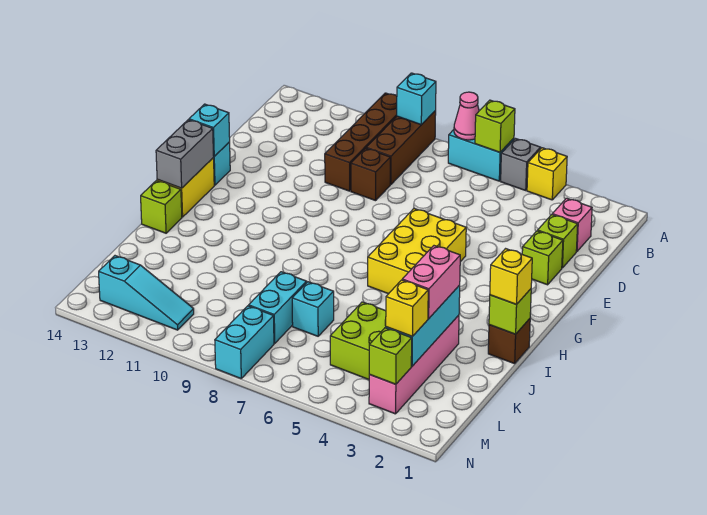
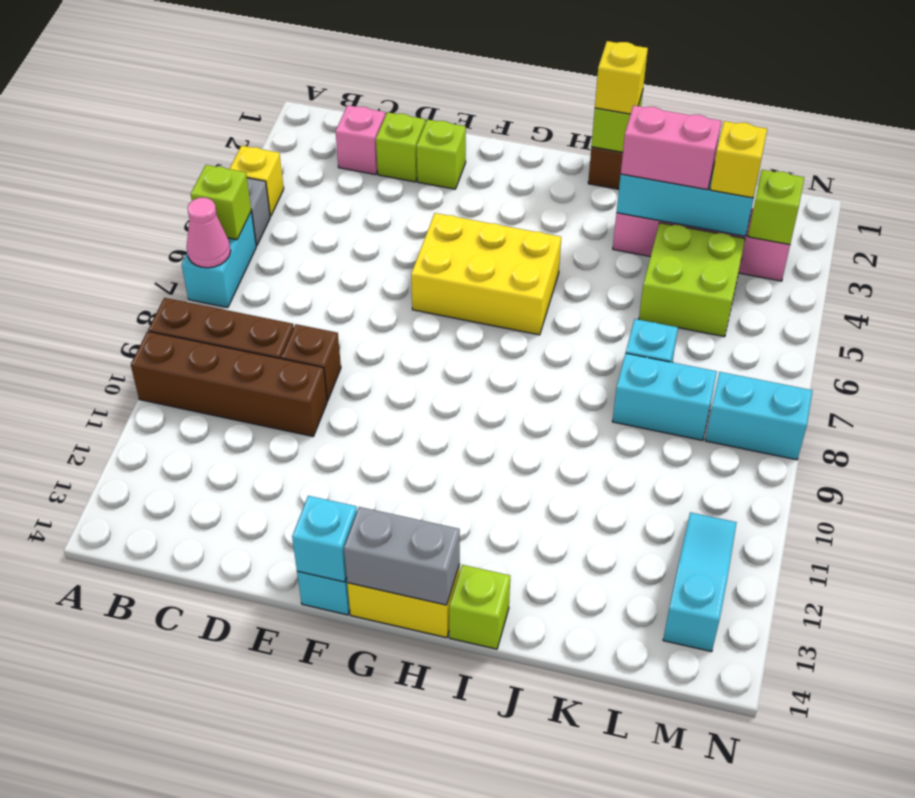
cyan brick A9 level 2 -> none

